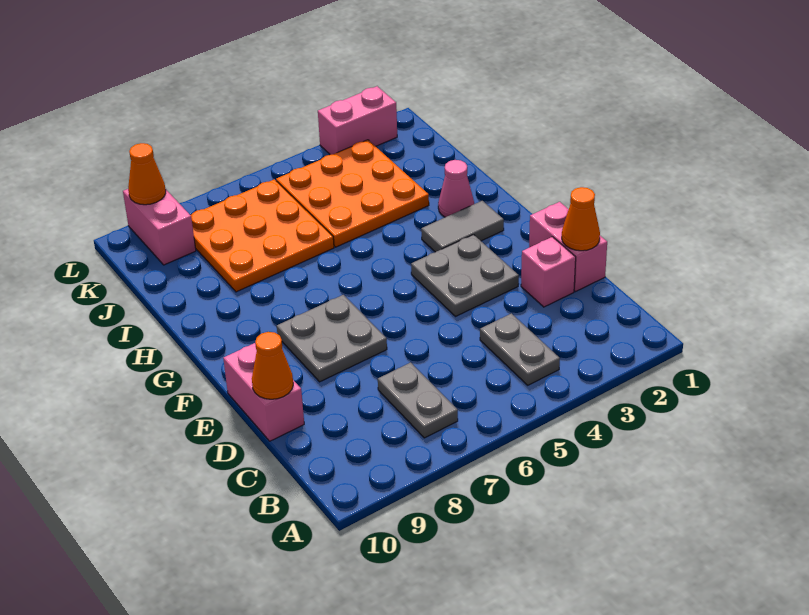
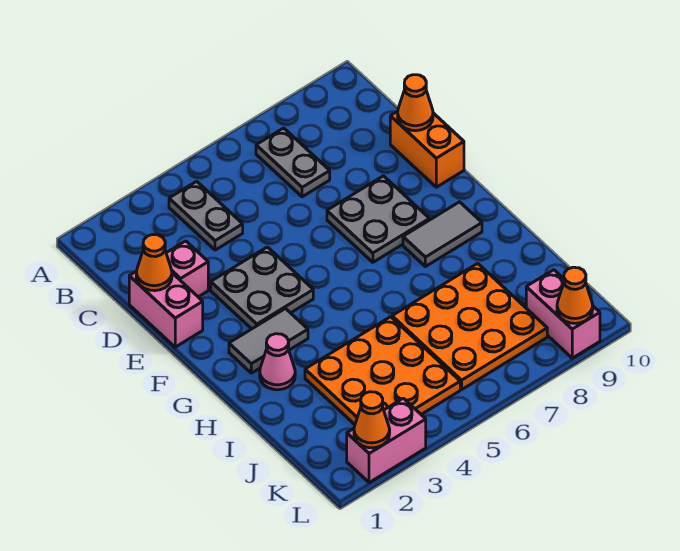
pink brick D10:E10 level 1 -> orange brick D10:E10 level 1
none -> grey tile G8:G9 level 1
none -> orange cone L2 level 2

